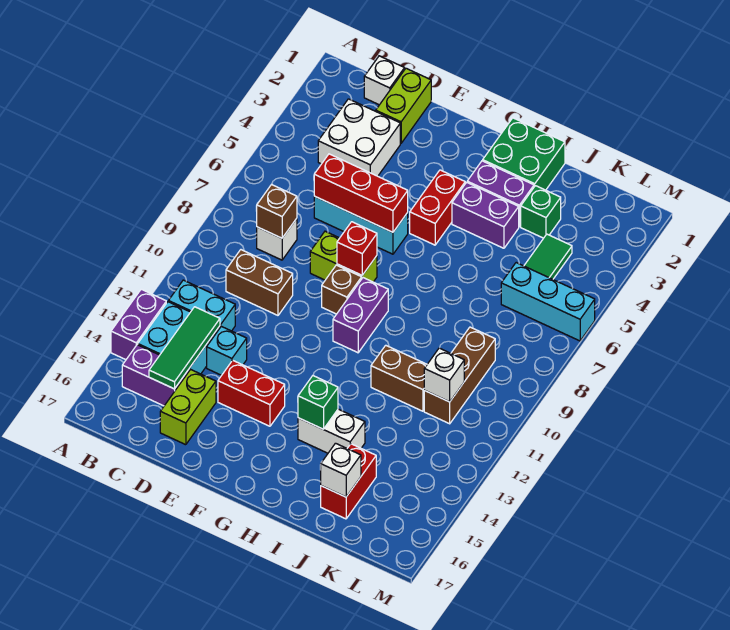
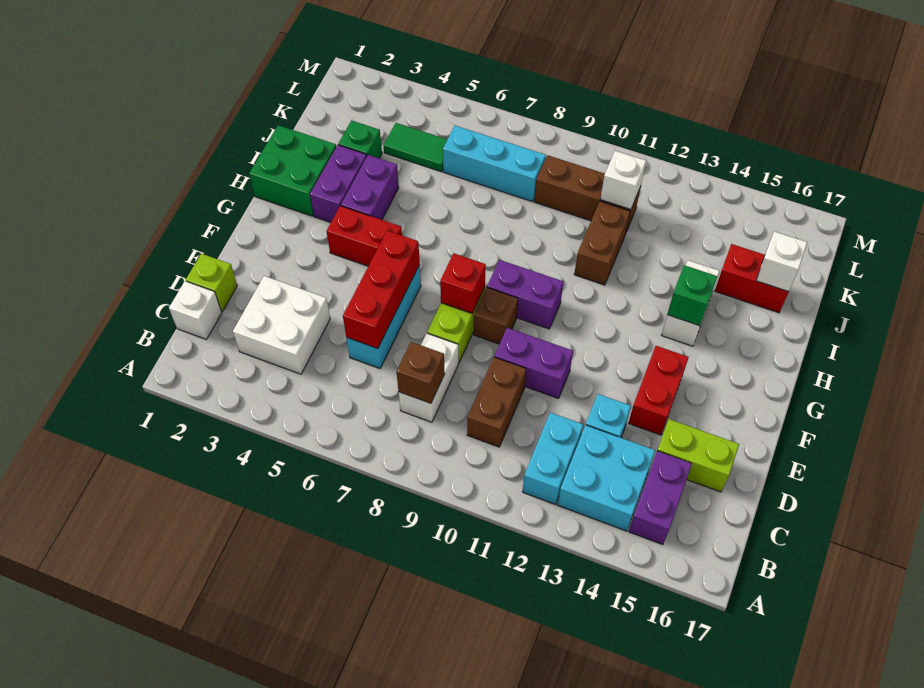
purple brick A13:A14 level 1 -> purple brick E10:E11 level 1
white brick C8 level 1 -> white brick C8:D8 level 1
green tile C13:C15 level 2 -> none
lime brick D1:D2 level 1 -> lime brick D1 level 1
cyan brick K6:M6 level 1 -> cyan brick K6:K8 level 1

